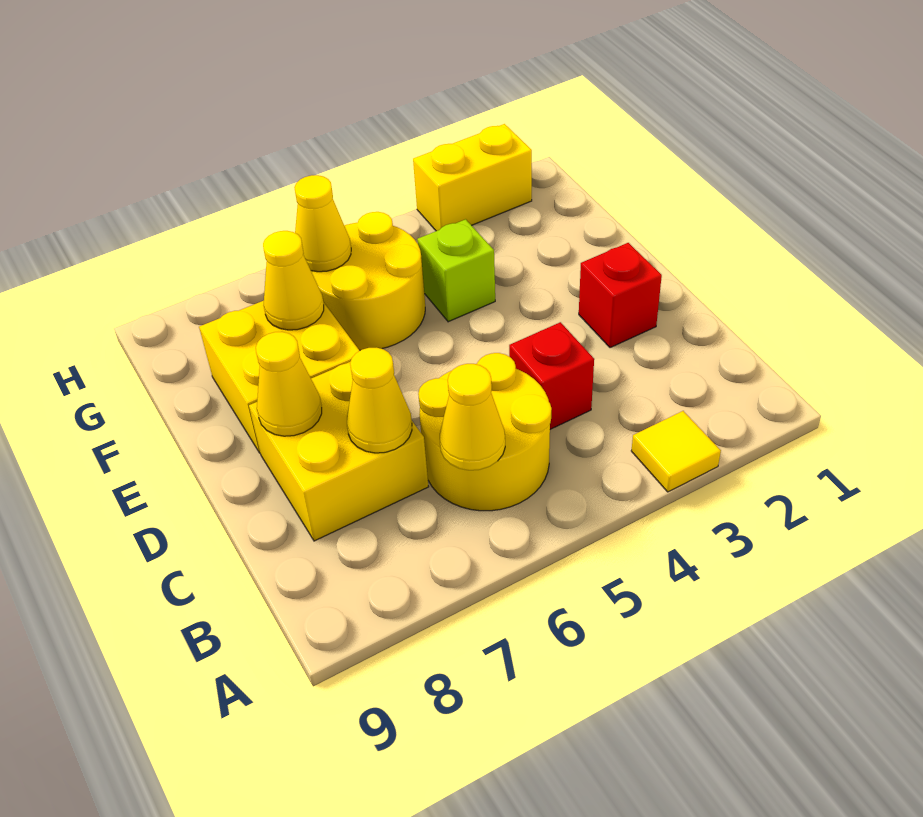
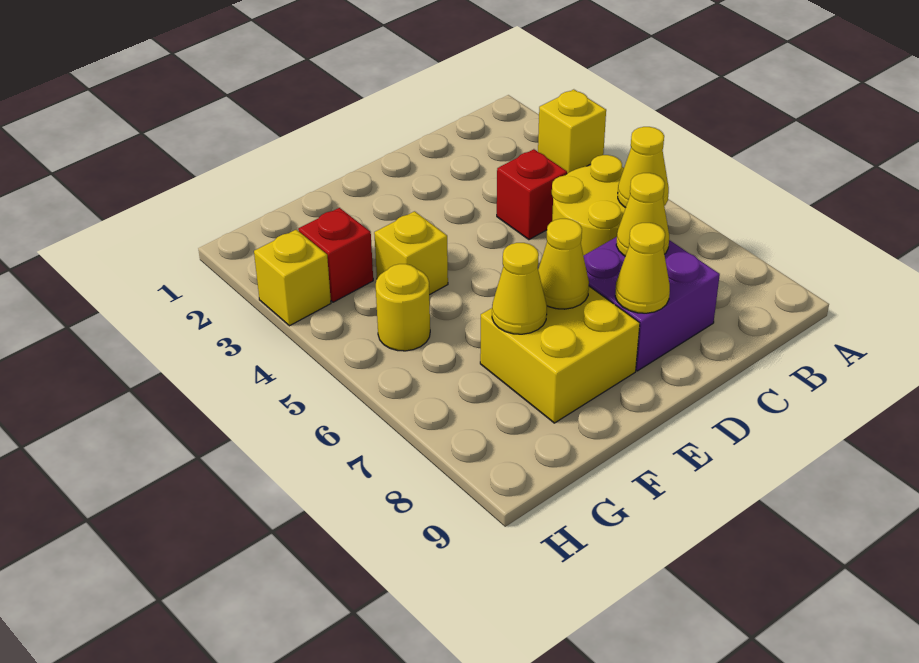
yellow tile A3 level 1 -> yellow brick A3 level 1
yellow brick C7:D8 level 1 -> purple brick C7:D8 level 1
red brick D2 level 1 -> red brick G3 level 1
lime brick F4 level 1 -> yellow brick F4 level 1
yellow round brick F5:G6 level 1 -> yellow round brick G5 level 1
yellow cone G6 level 2 -> yellow cone E7 level 2
yellow brick H2:H3 level 1 -> yellow brick H3 level 1

